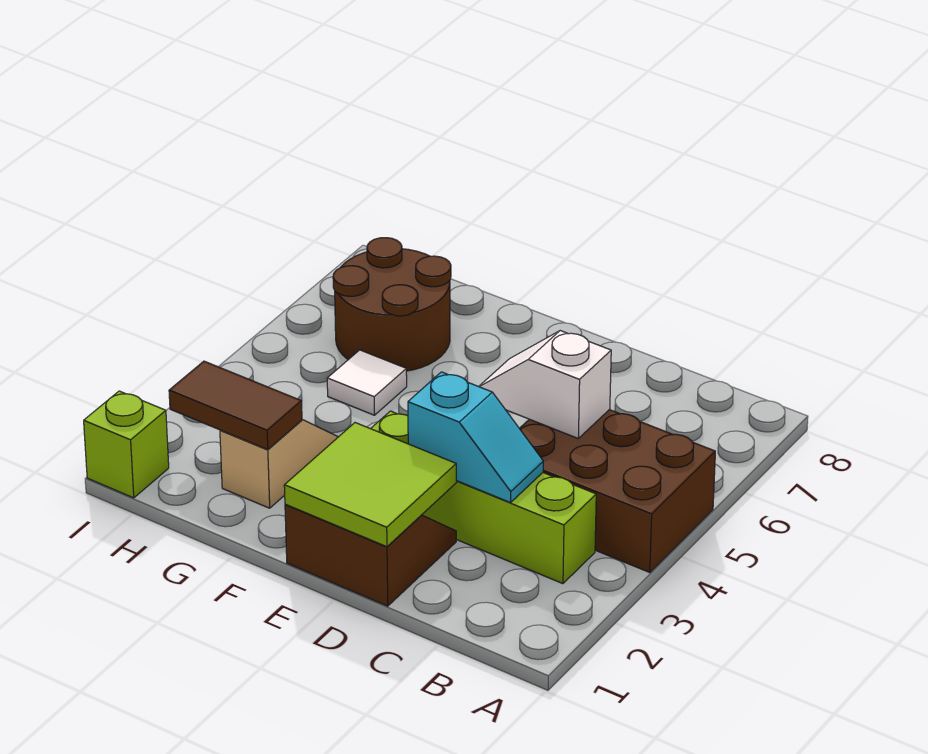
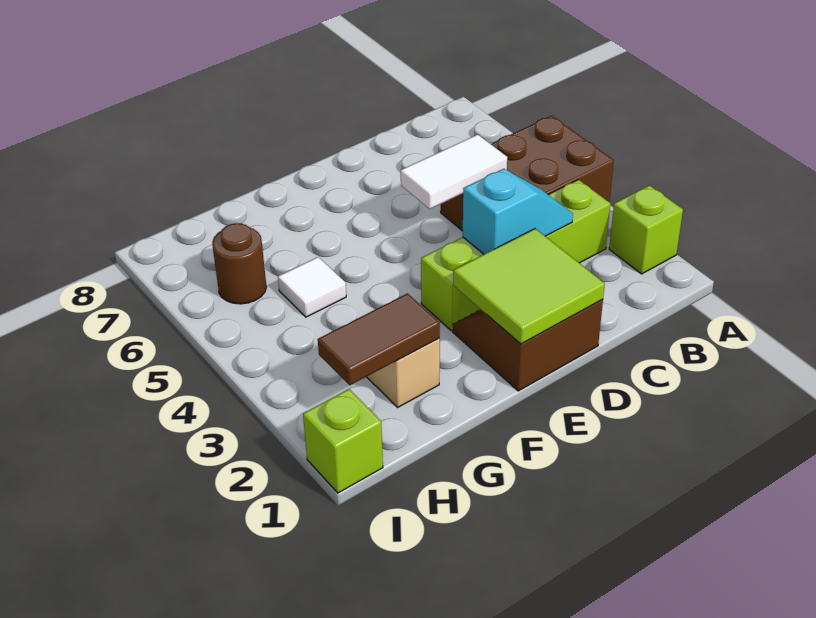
none -> lime brick A2 level 1
white slope C5:D5 level 2 top C -> white tile C5:D5 level 2
brown round brick G6:H7 level 1 -> brown round brick H6 level 1

